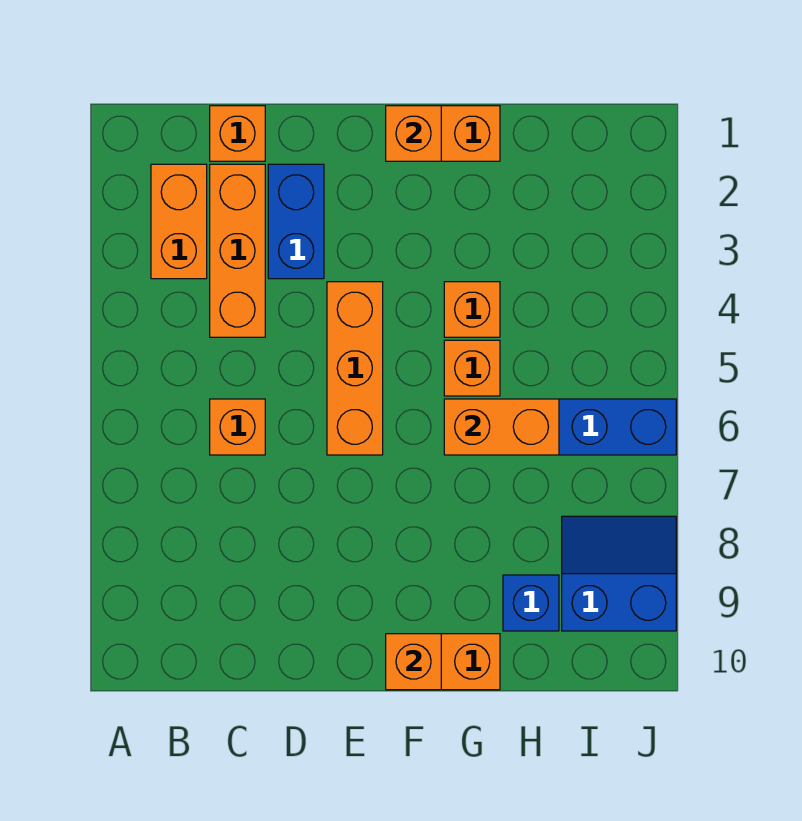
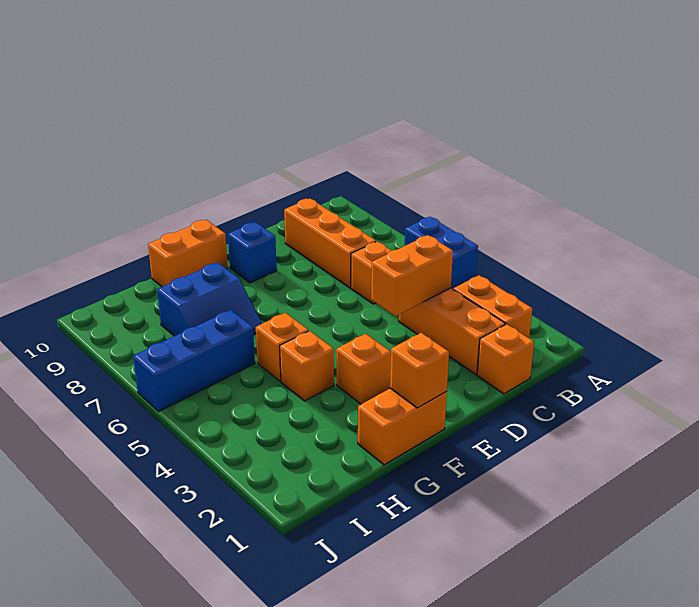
blue brick D2:D3 level 1 -> blue brick A5:A6 level 1
orange brick E4:E6 level 1 -> orange brick C7:C9 level 1
orange brick F10 level 2 -> orange brick F3 level 1
orange brick G6:H6 level 2 -> orange brick C4:D4 level 2
blue brick H9 level 1 -> blue brick E9 level 1
blue slope I8:J9 level 1 top 9 -> blue slope G7:H8 level 1 top 8

